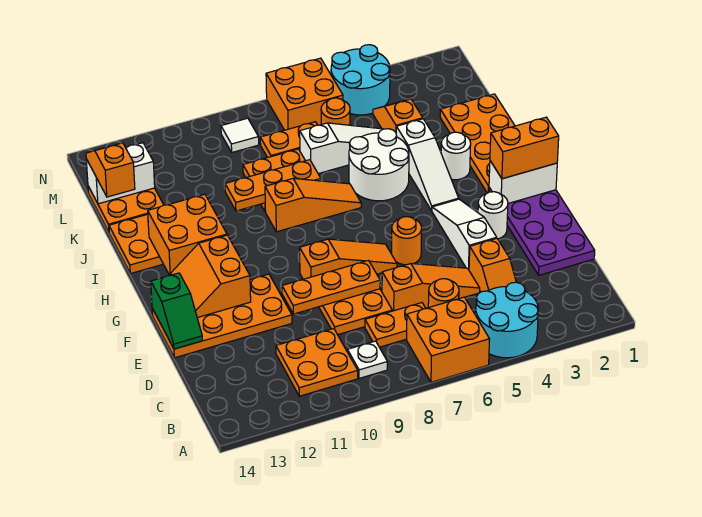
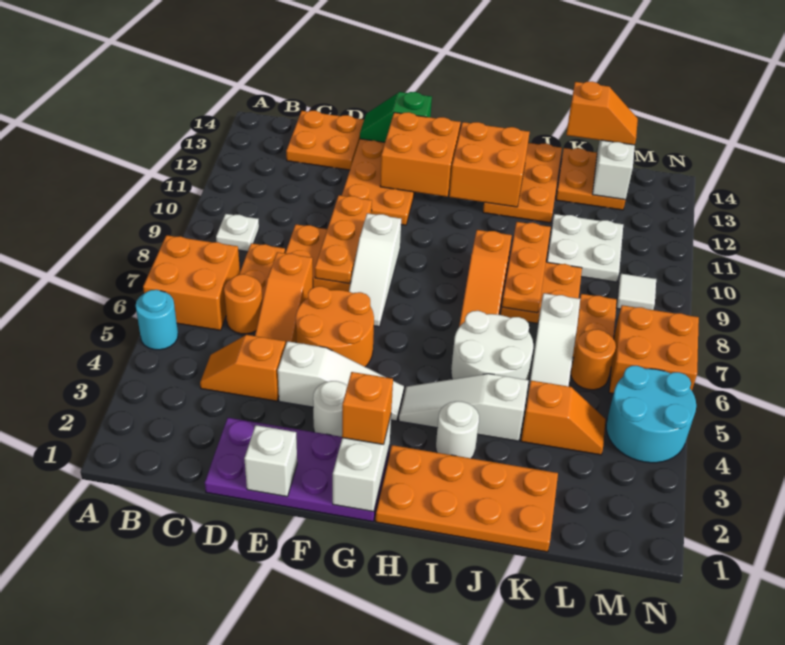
cyan round brick A4:B5 level 1 -> cyan round brick A5 level 1
orange plate B10:C11 level 1 -> orange plate C13:D14 level 1
none -> white brick E1 level 2
orange round brick F6 level 1 -> orange round brick E5:F6 level 1
orange slope F7:F9 level 1 top 9 -> white slope F7:F9 level 1 top 9
orange slope F12:G13 level 2 top 12 -> orange brick F12:G13 level 2
orange brick G1:G2 level 3 -> orange brick G2 level 3
none -> white plate K10:L11 level 1

